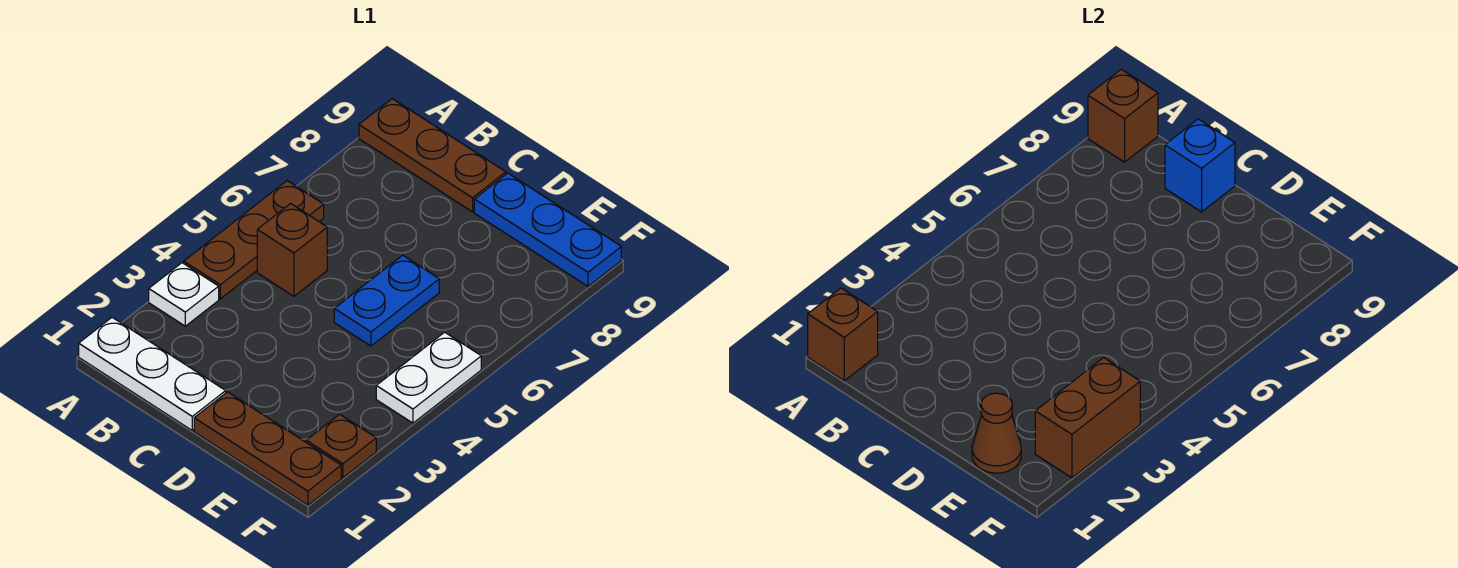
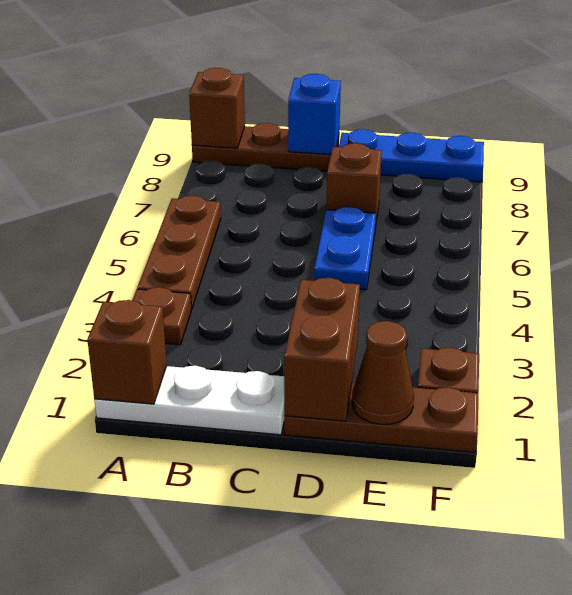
white plate A3 level 1 -> brown plate A3 level 1
brown brick B5 level 1 -> brown brick D7 level 1
brown brick F2:F3 level 2 -> brown brick D1:D2 level 2
white plate F4:F5 level 1 -> none

